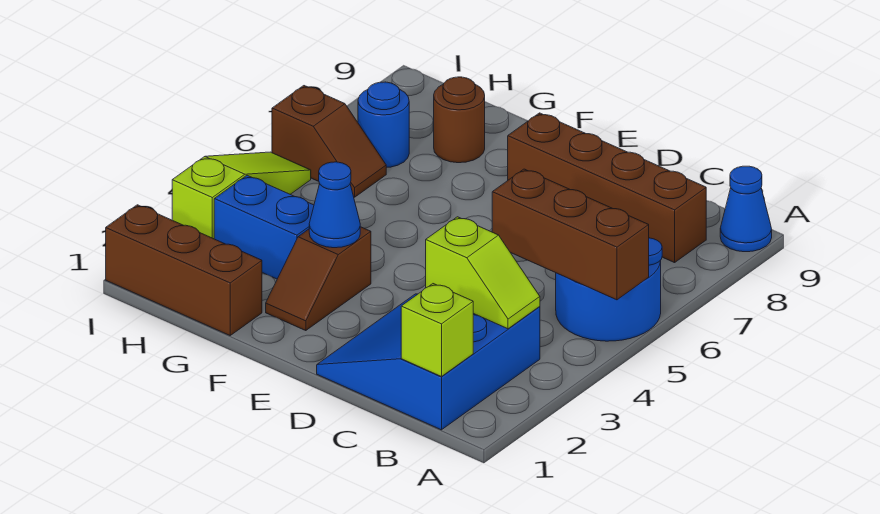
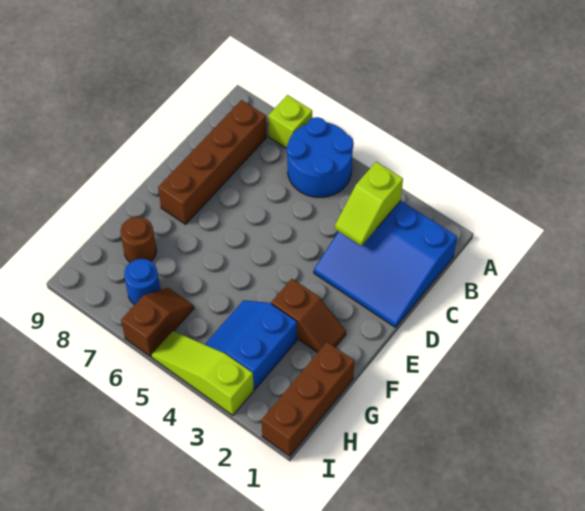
brown brick A5:C5 level 2 -> none
blue cone A9 level 1 -> none
lime brick B1 level 2 -> lime brick A7 level 1
lime slope B3:C3 level 2 top C -> lime slope B3:C3 level 2 top B
blue cone F3 level 2 -> none

